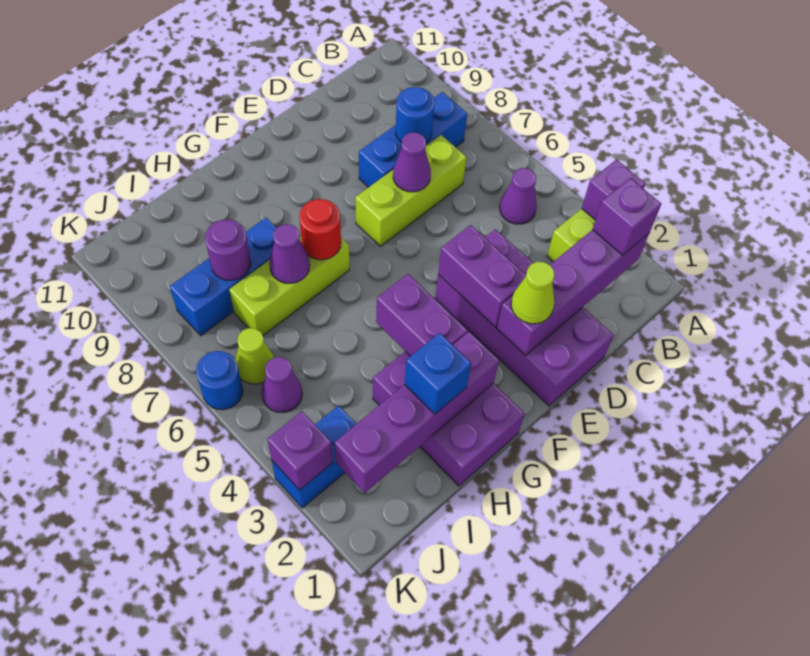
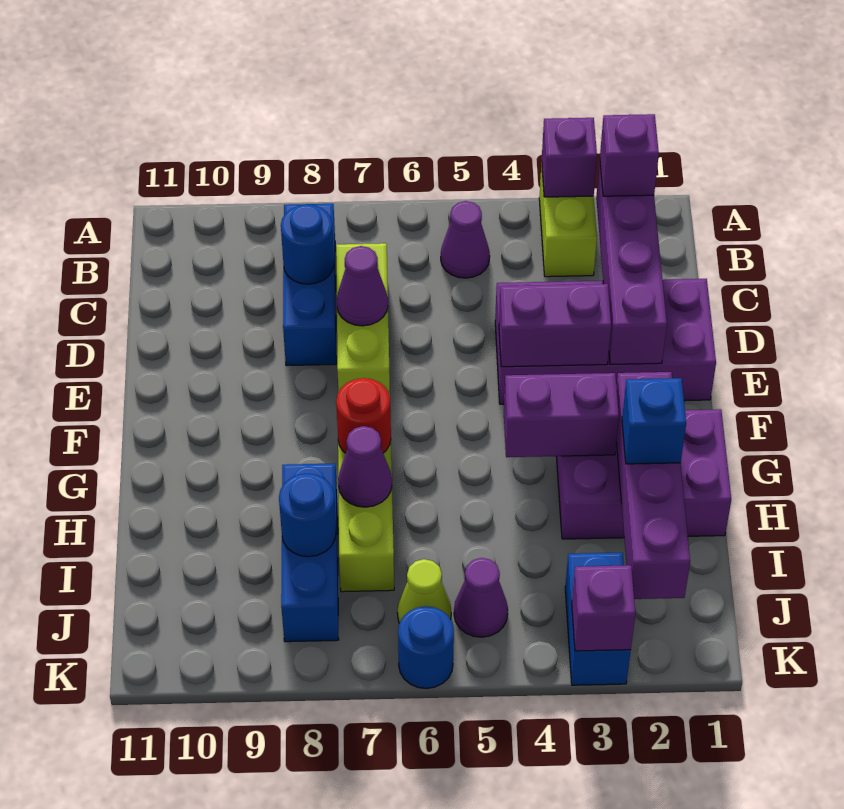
lime cone E2 level 3 -> none
purple round brick I8 level 2 -> blue round brick I8 level 2

